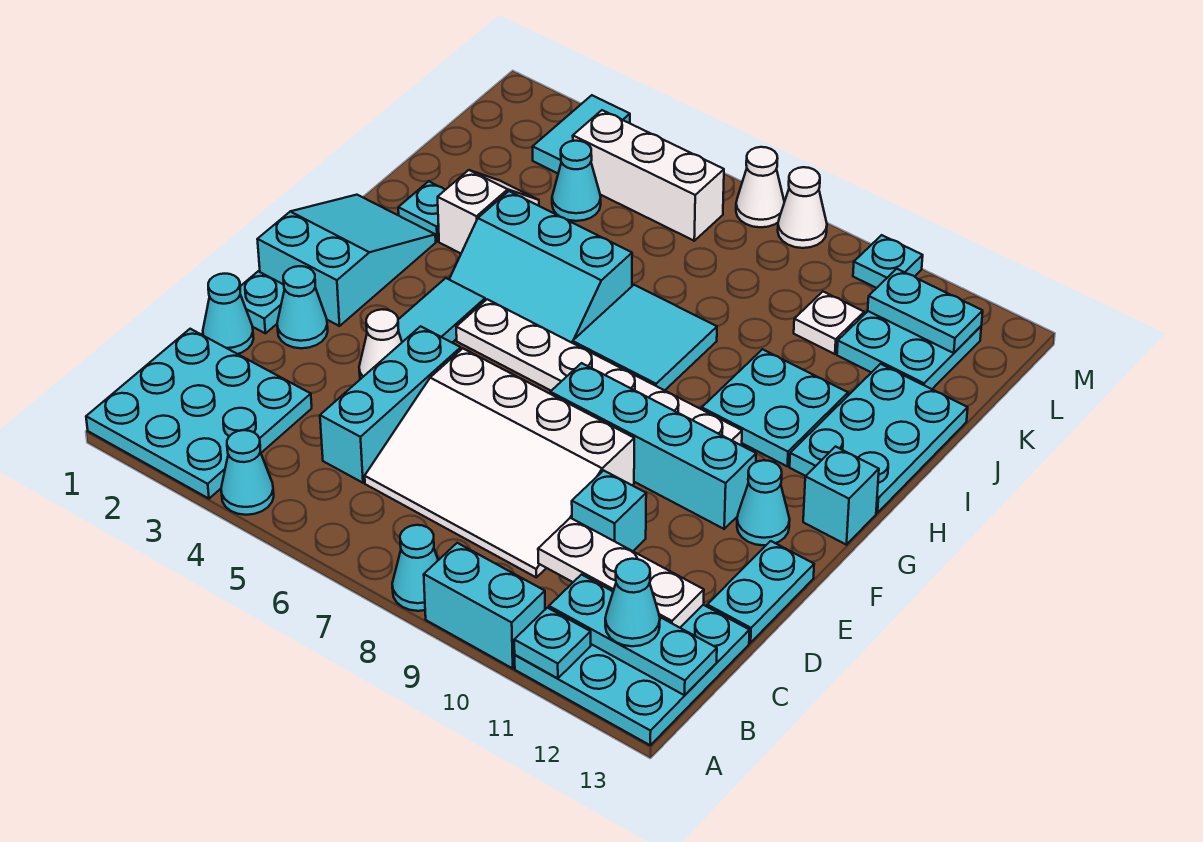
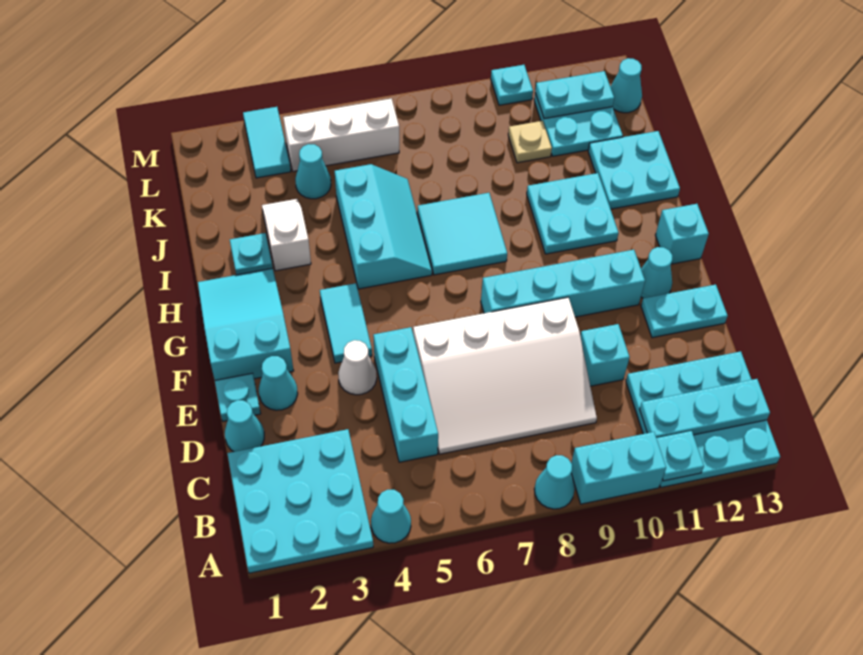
cyan cone B12 level 3 -> cyan cone L13 level 1
white plate C10:C12 level 2 -> none
cyan plate D13:E13 level 1 -> cyan plate E12:E13 level 1
white plate G5:G10 level 1 -> none
cyan slope H4:I6 level 1 top I -> cyan slope H5:J6 level 1 top 5
cyan plate H12:J13 level 1 -> cyan plate I12:J13 level 1
white plate K10 level 1 -> tan plate K10 level 1
white cone M7 level 1 -> none
white cone M8 level 1 -> none

